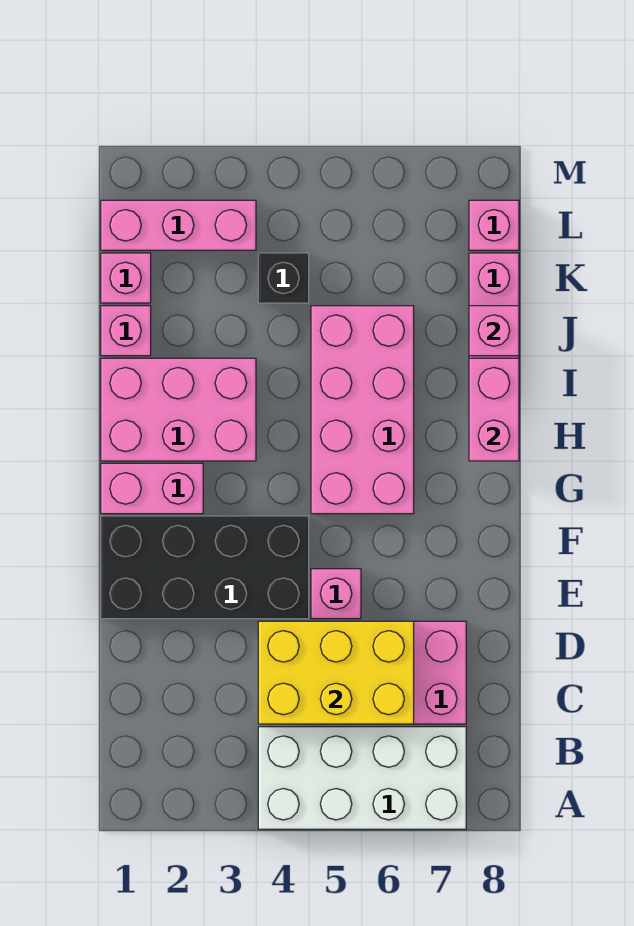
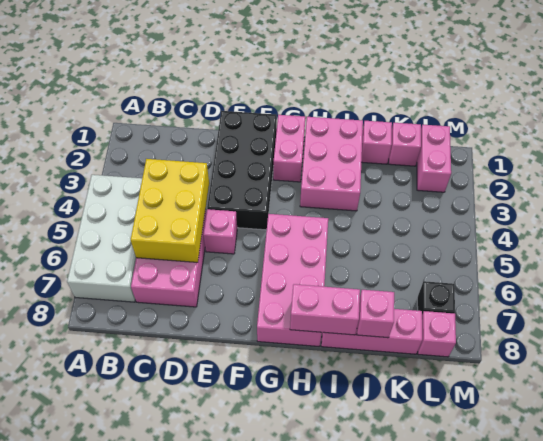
pink brick G5:J6 level 1 -> pink brick G5:H8 level 1
black brick K4 level 1 -> black brick L7 level 1
pink brick L1:L3 level 1 -> pink brick L1:L2 level 1

